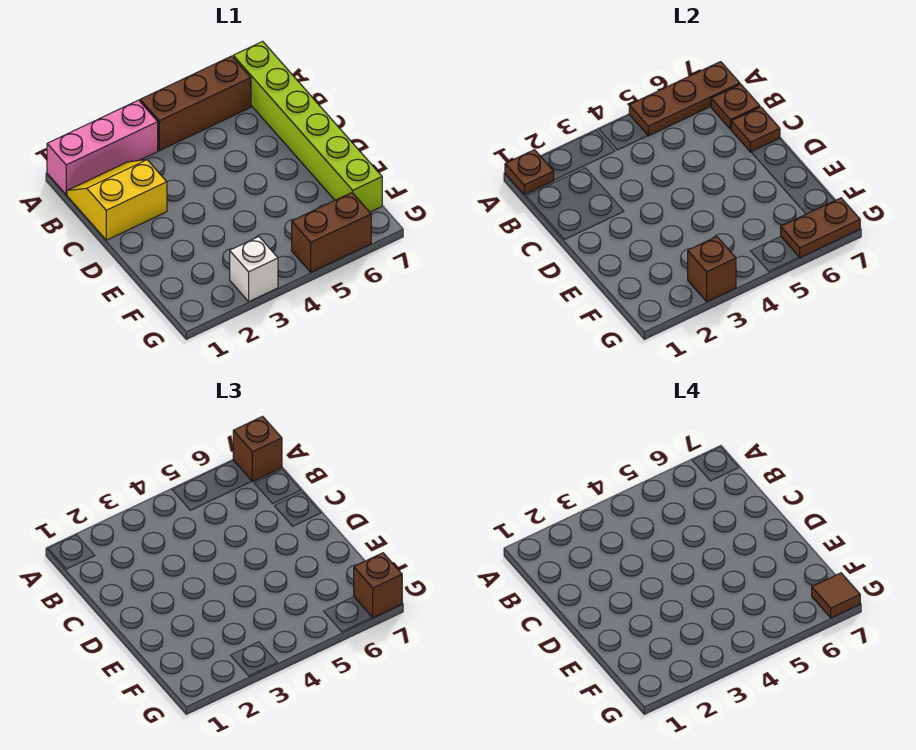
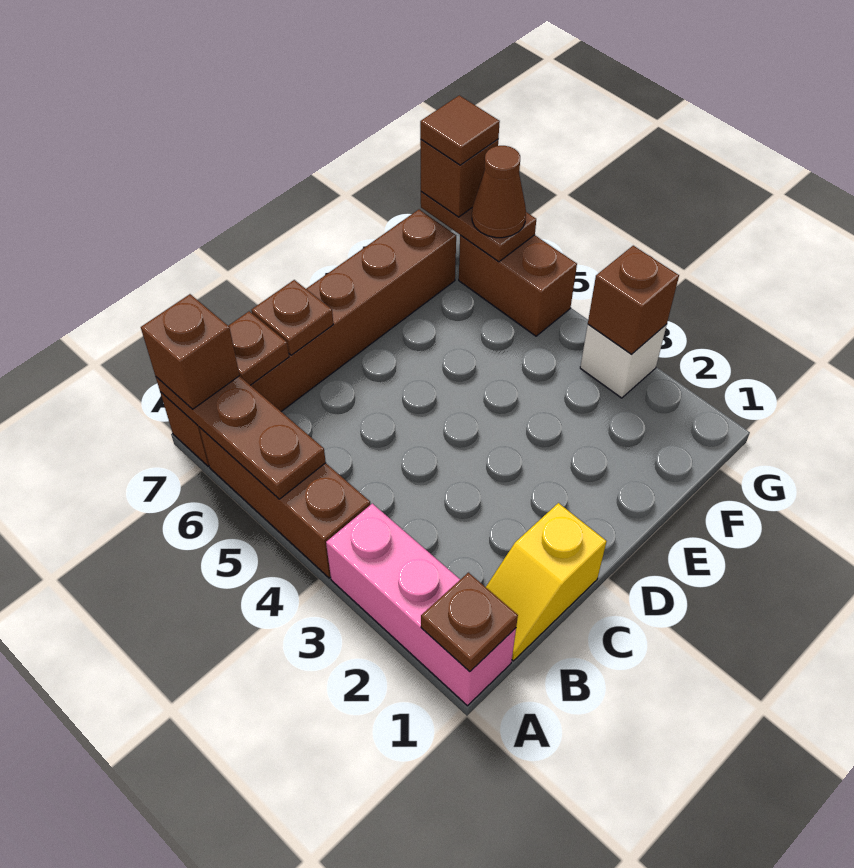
lime brick A7:F7 level 1 -> brown brick A7:F7 level 1
yellow slope B1:C2 level 1 top C -> yellow slope B1:C1 level 1 top C
none -> brown cone G6 level 3

